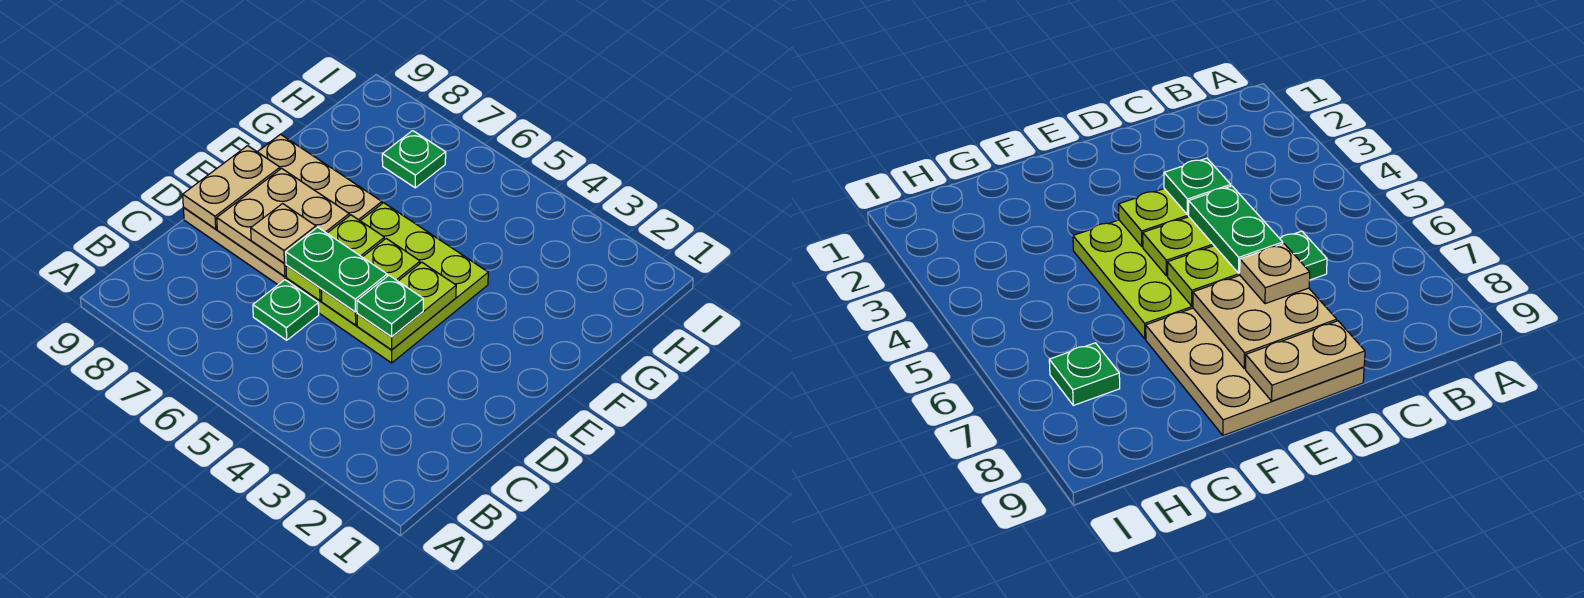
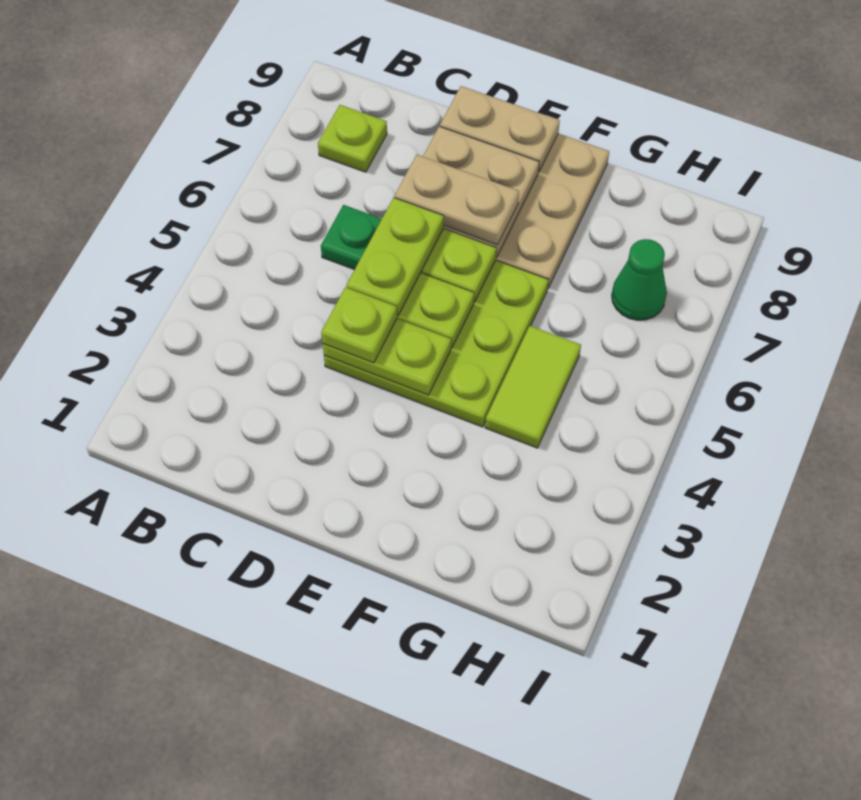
none -> lime plate B8 level 1
green plate D4 level 3 -> lime plate D4 level 3
green plate D5:D6 level 3 -> lime plate D5:D6 level 3
tan plate D7 level 3 -> tan plate D7:E7 level 3
none -> lime tile G4:G5 level 1
green plate H7 level 1 -> green cone H7 level 1

